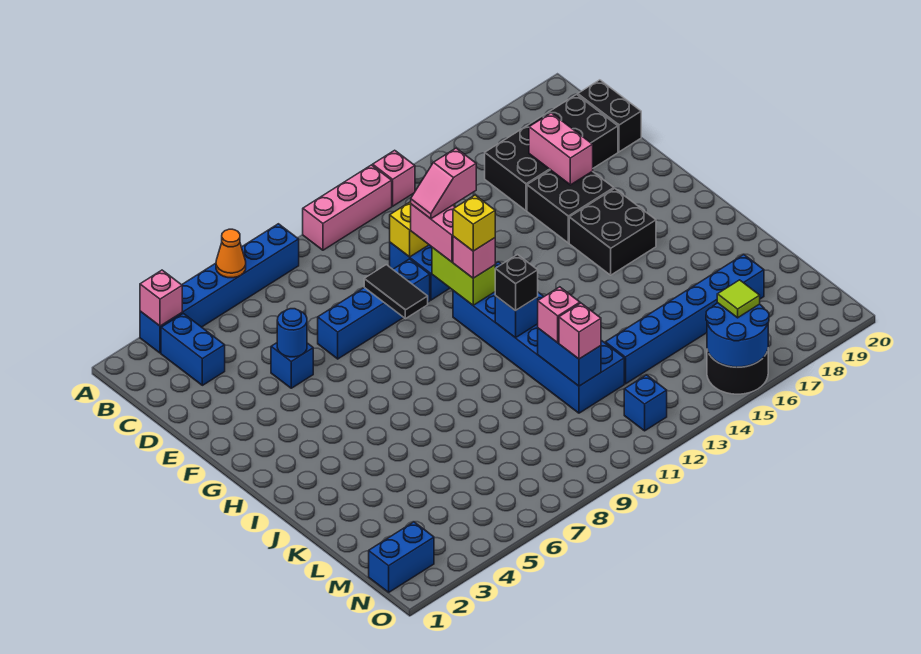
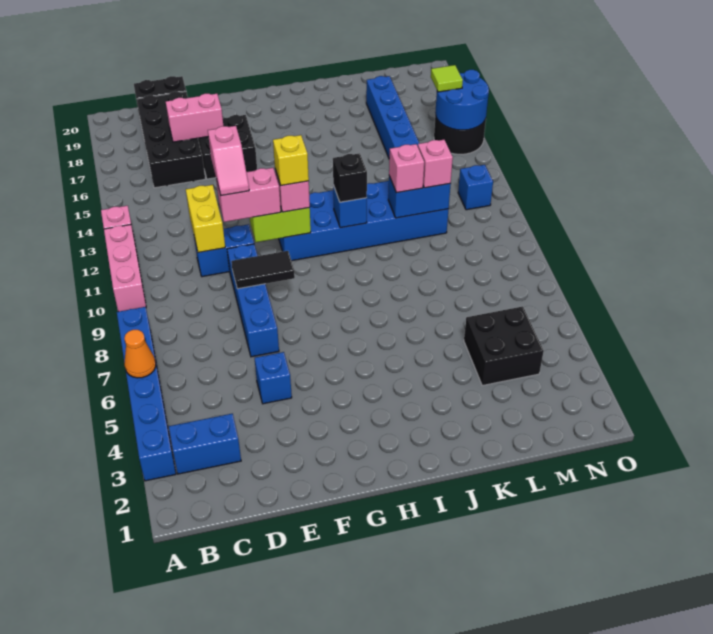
pink brick A3 level 2 -> none
blue round brick E5 level 2 -> none
black brick G16:H17 level 1 -> black brick L4:M5 level 1
blue brick N1:N2 level 1 -> none

